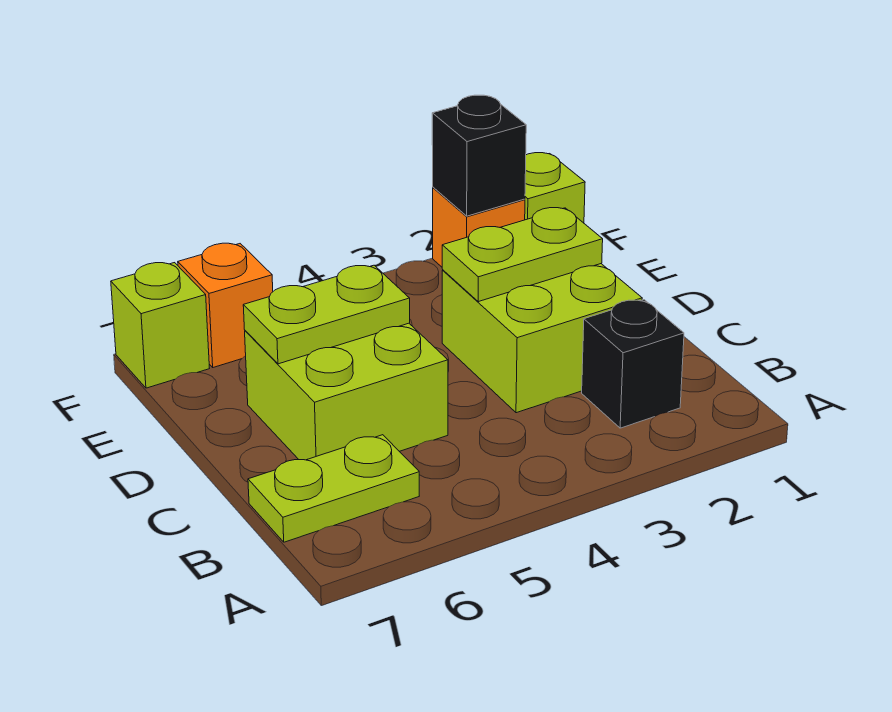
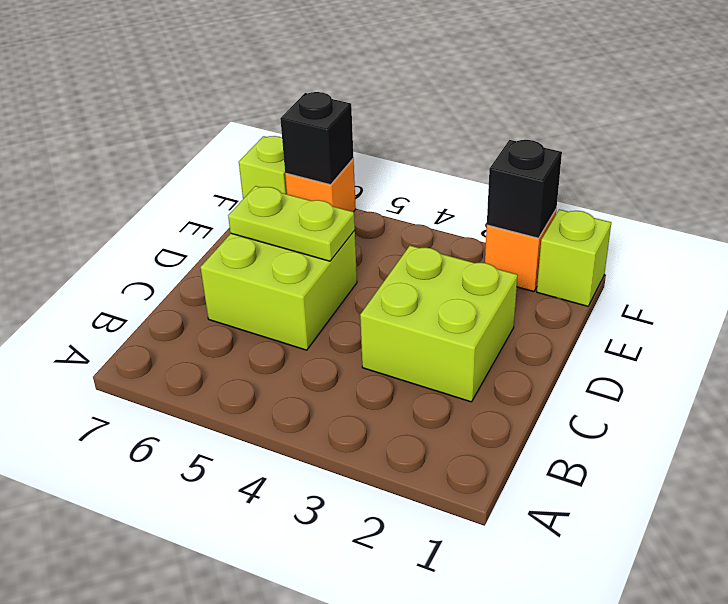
black brick B2 level 1 -> black brick F6 level 2
lime plate B6:B7 level 1 -> none
lime plate D2:D3 level 2 -> none

